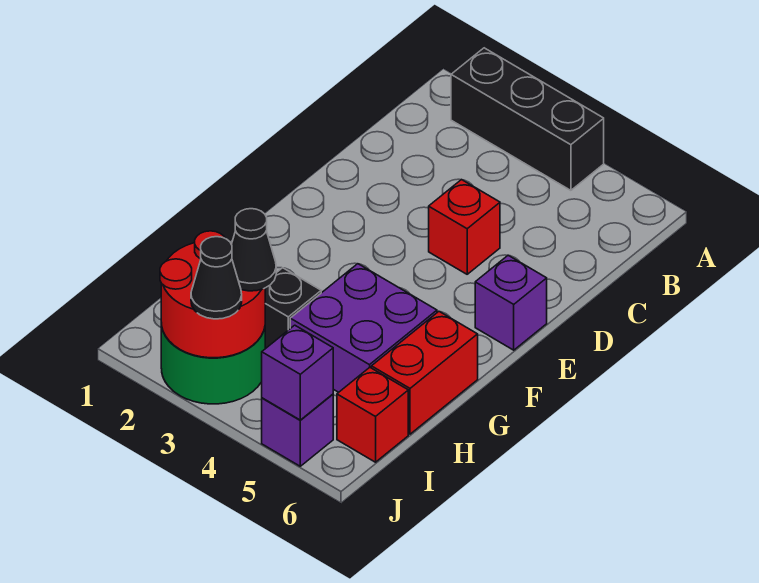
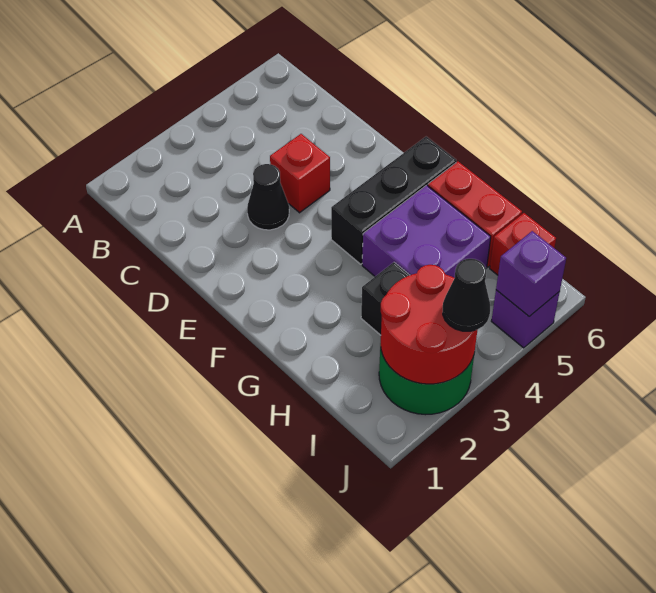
black brick A2:A4 level 1 -> black brick F4:F6 level 1
purple brick E6 level 1 -> none
black cone I3 level 3 -> black cone D3 level 1

